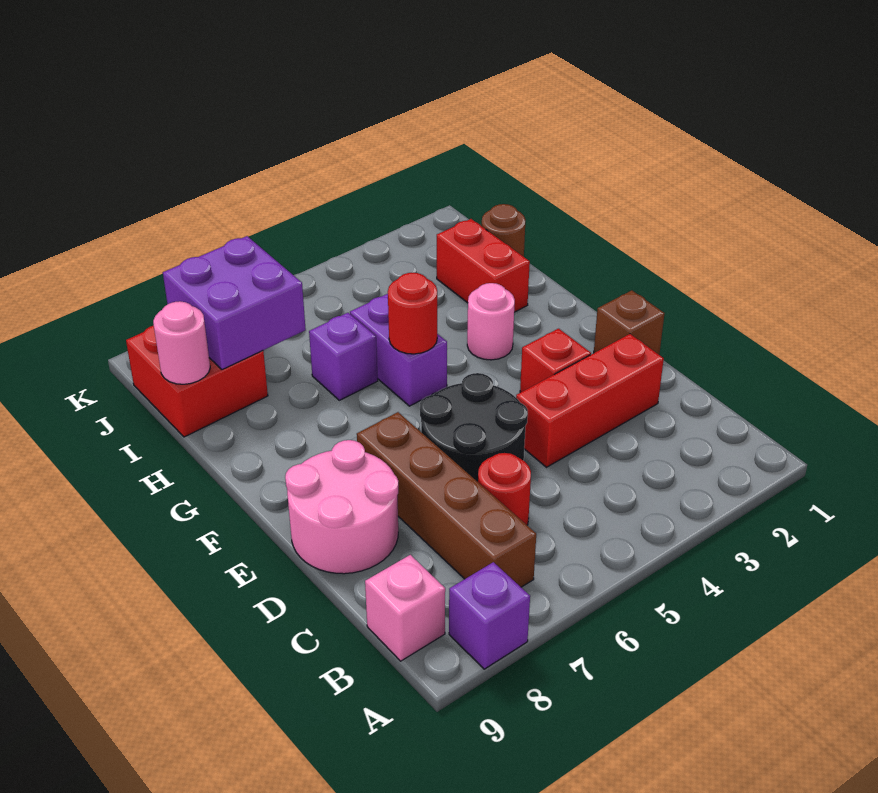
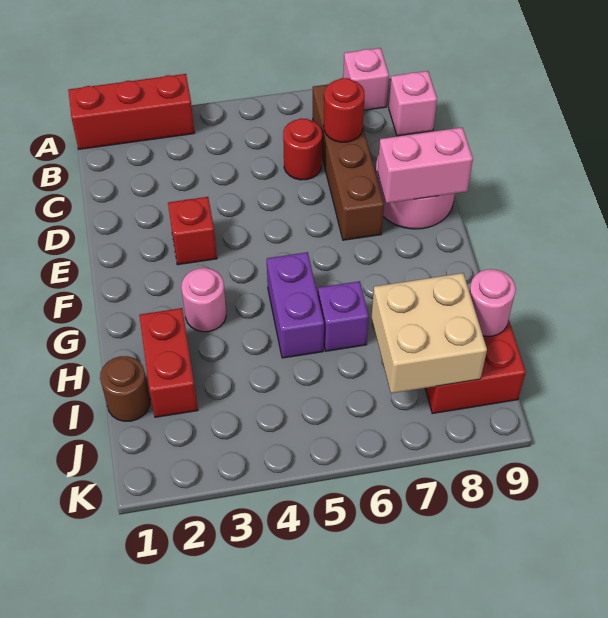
purple brick A8 level 1 -> pink brick A8 level 1
red brick D2:D4 level 1 -> red brick A1:A3 level 1
black round brick D5:E6 level 1 -> none
brown brick E1 level 1 -> none
none -> pink brick E8:E9 level 2
red round brick G5 level 2 -> red round brick C7 level 2
purple brick I7:J8 level 2 -> tan brick I7:J8 level 2

